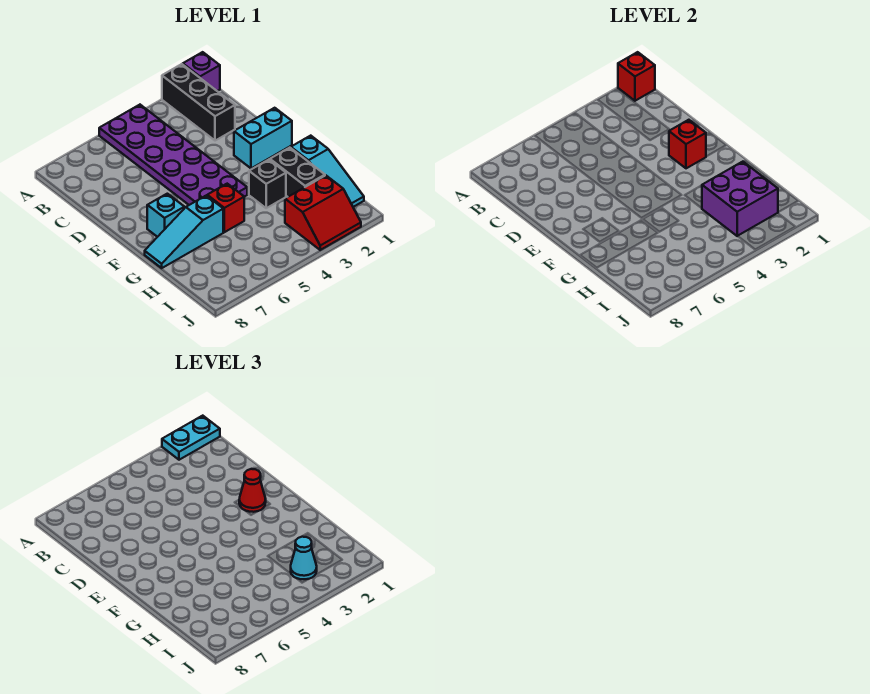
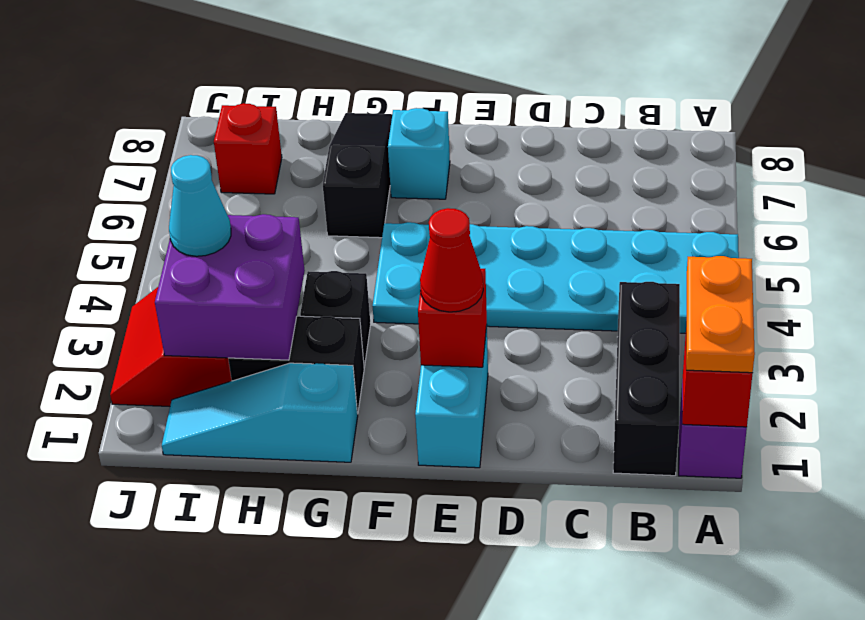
cyan plate A1:A2 level 3 -> orange plate A1:A2 level 3
black brick A2:C2 level 1 -> black brick B1:B3 level 1
purple plate A4:F5 level 1 -> cyan plate A4:F5 level 1
red brick G5 level 1 -> red brick I7 level 1
cyan slope G6:G8 level 1 top 6 -> black slope G6:G8 level 1 top 6

